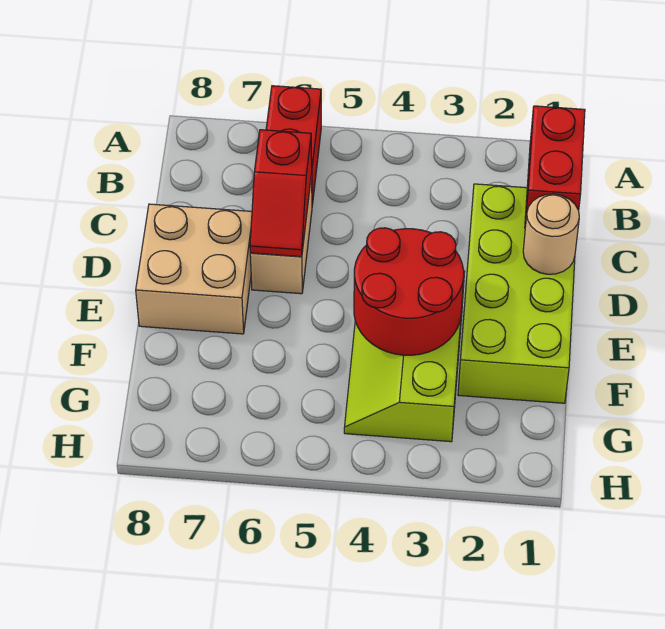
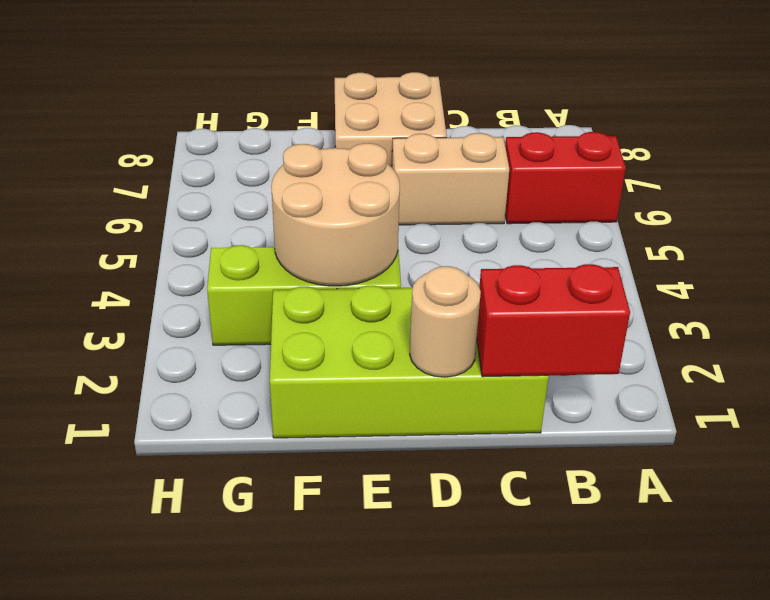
red slope C6:D6 level 2 top C -> none
red round brick E3:F4 level 2 -> tan round brick E3:F4 level 2

